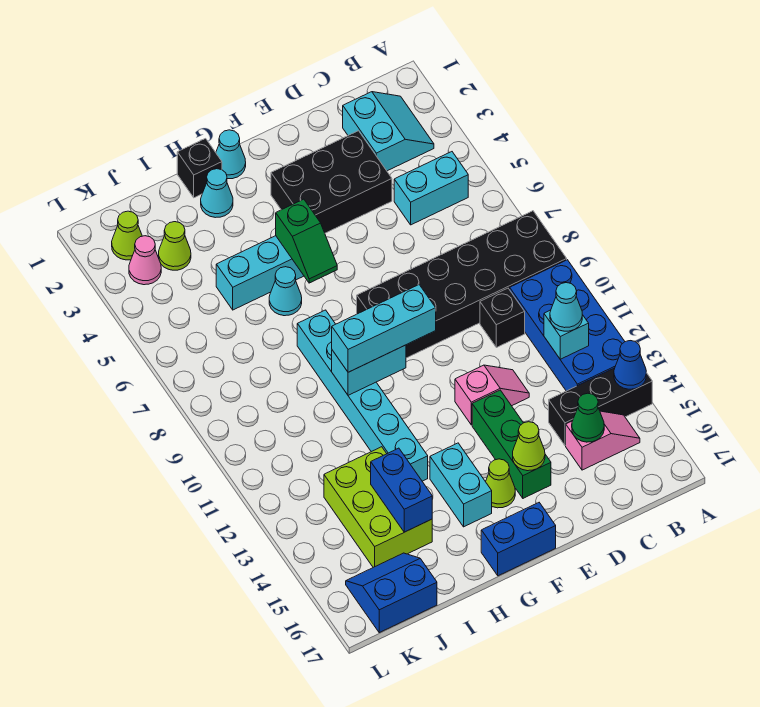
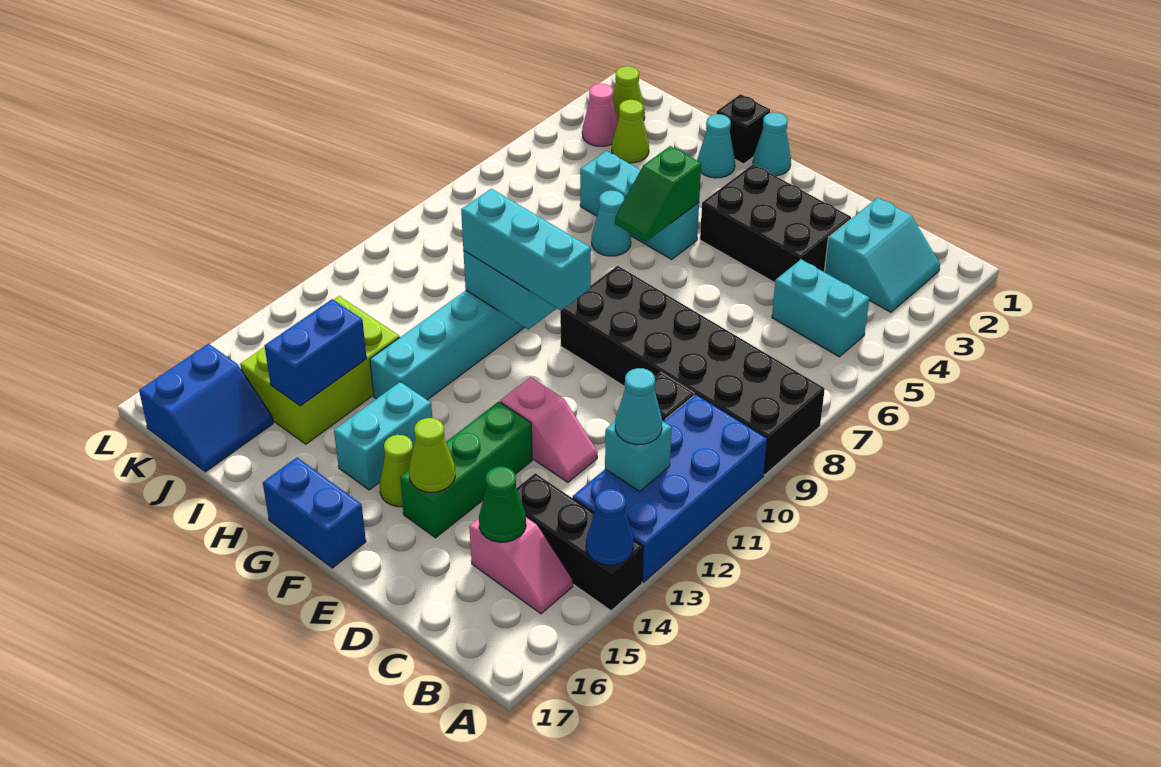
blue slope J16:K17 level 1 top 17 -> blue slope J16:K17 level 1 top K

